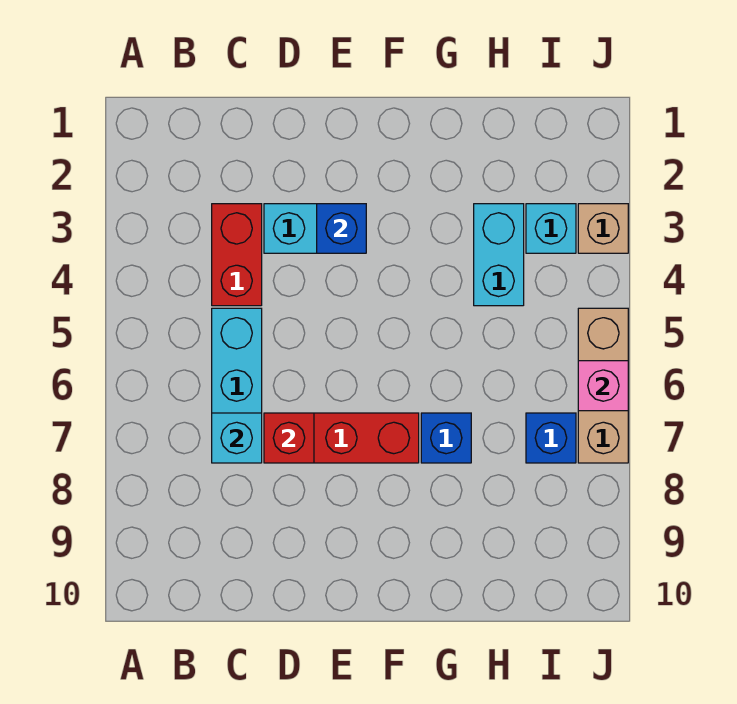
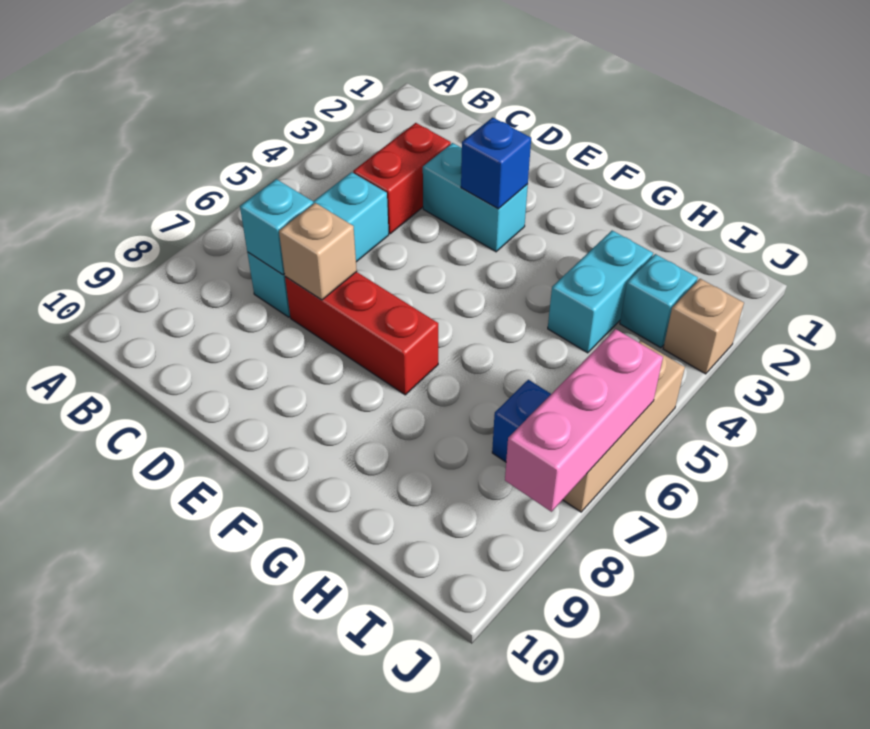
red brick D7 level 2 -> tan brick D7 level 2
blue brick G7 level 1 -> none
pink brick J6 level 2 -> pink brick J6:J8 level 2

